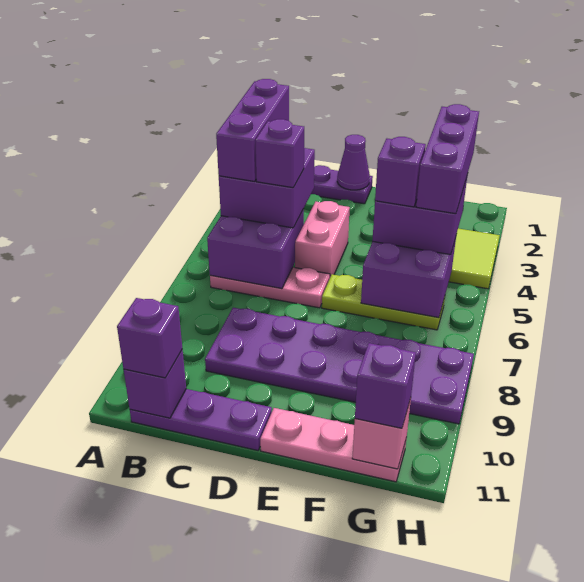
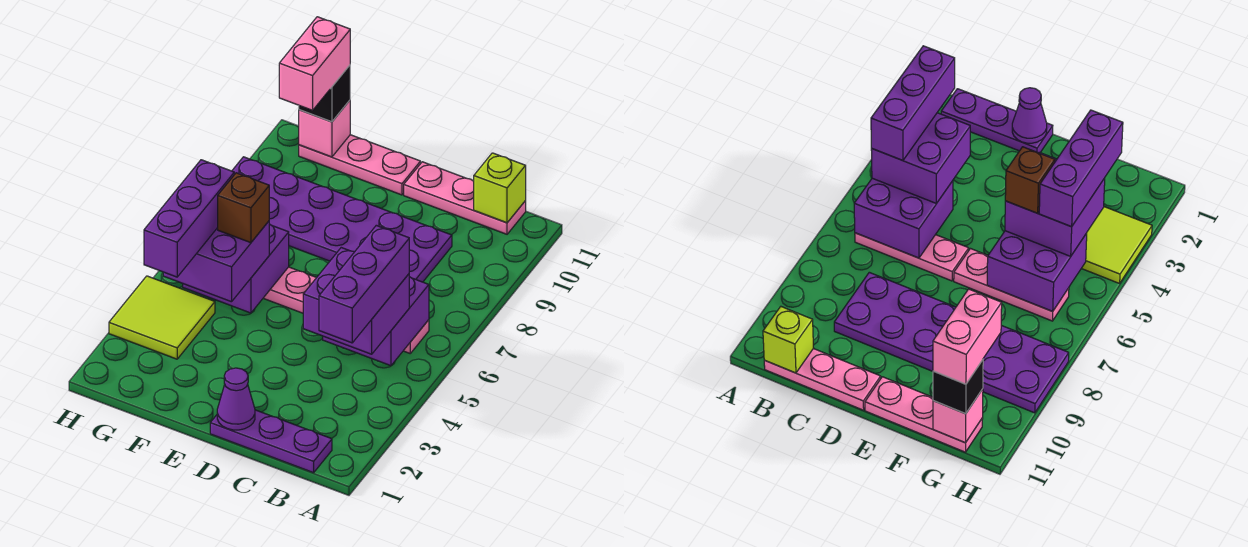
purple plate B11:D11 level 1 -> pink plate B11:D11 level 1
purple brick B11 level 2 -> lime brick B11 level 2
purple brick B11 level 3 -> none
purple brick C5 level 4 -> none
pink brick D4:D5 level 1 -> pink brick G10:G11 level 4
lime plate E6:G6 level 1 -> pink plate E6:G6 level 1
purple brick F5 level 4 -> brown brick F5 level 4
purple brick G11 level 3 -> black brick G11 level 3

